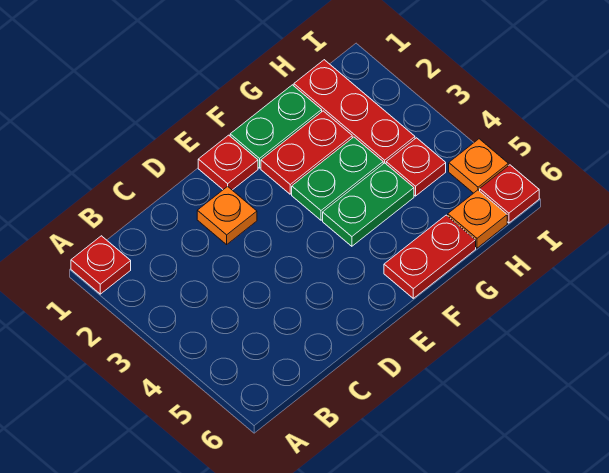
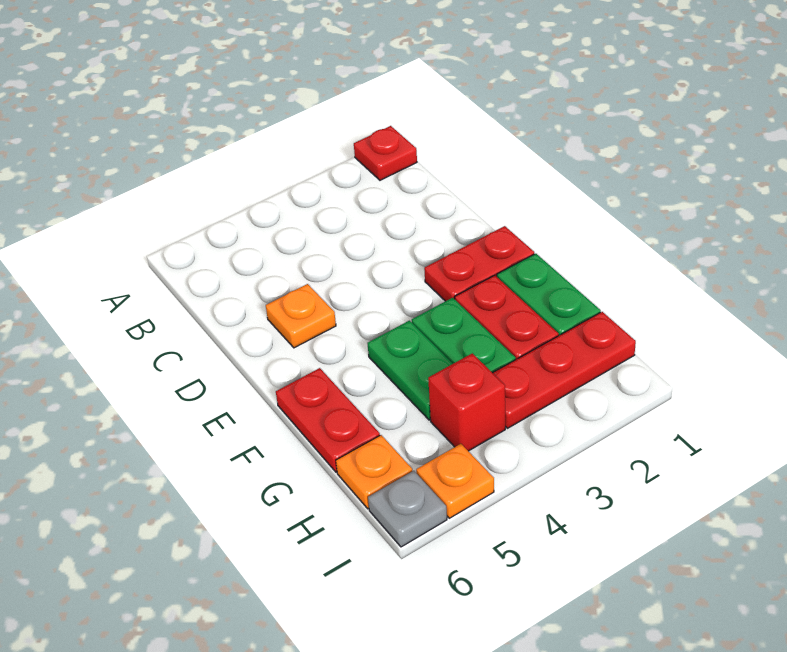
orange plate D2 level 1 -> orange plate D5 level 1
red plate E1 level 1 -> red plate E1:E2 level 1
red plate H4 level 1 -> red brick H4 level 1
red plate I6 level 1 -> grey plate I6 level 1

